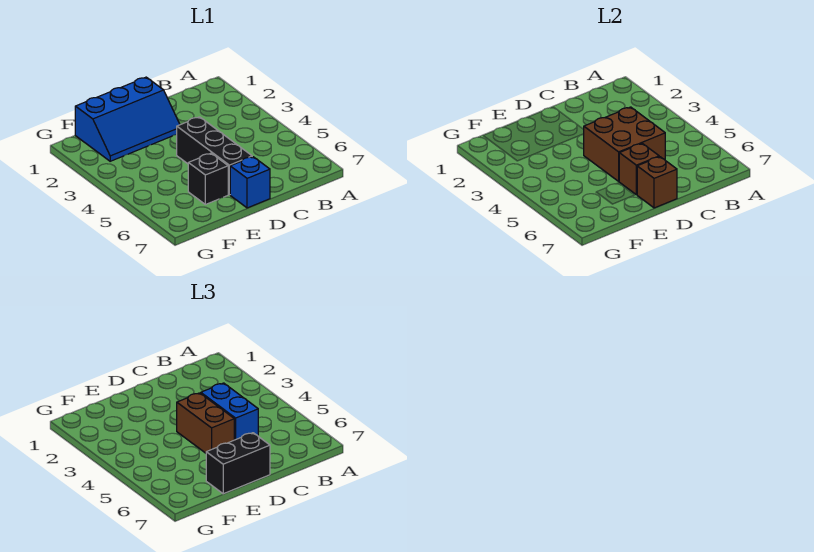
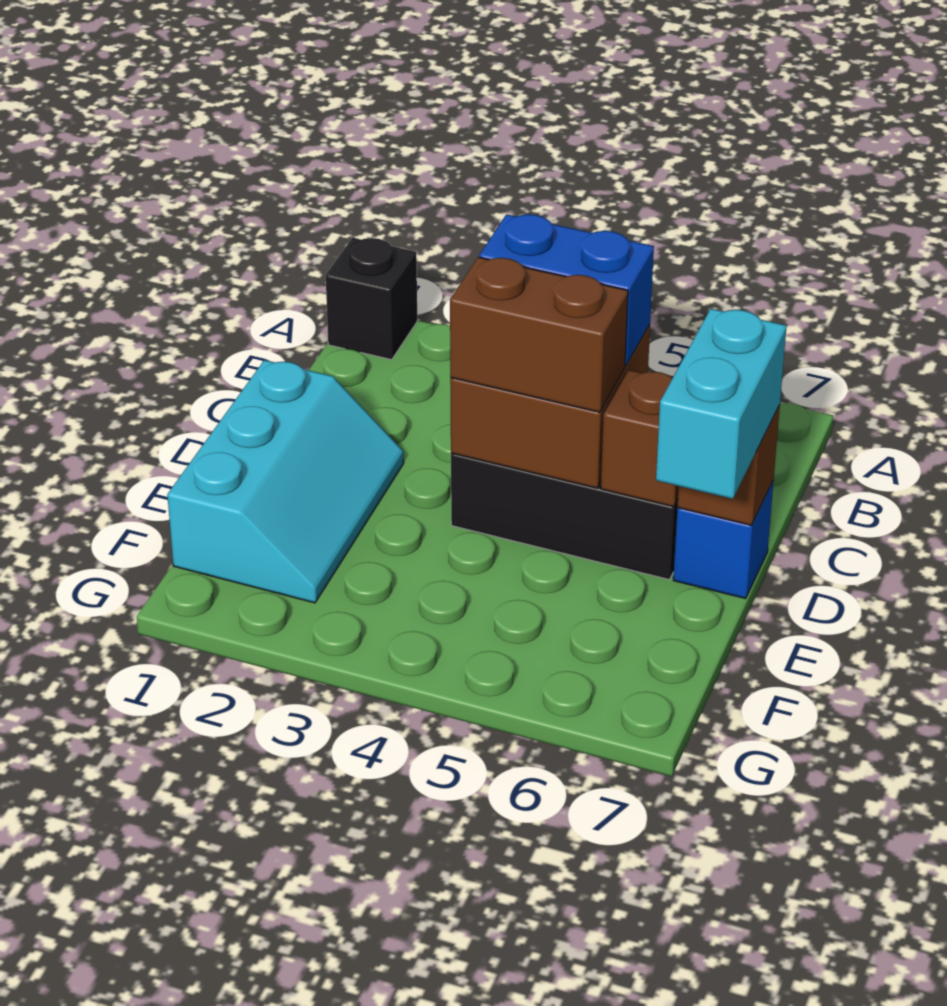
blue slope D1:F2 level 1 top 1 -> cyan slope D1:F2 level 1 top 1
black brick D7:E7 level 3 -> cyan brick D7:E7 level 3
black brick E6 level 1 -> black brick A1 level 1

